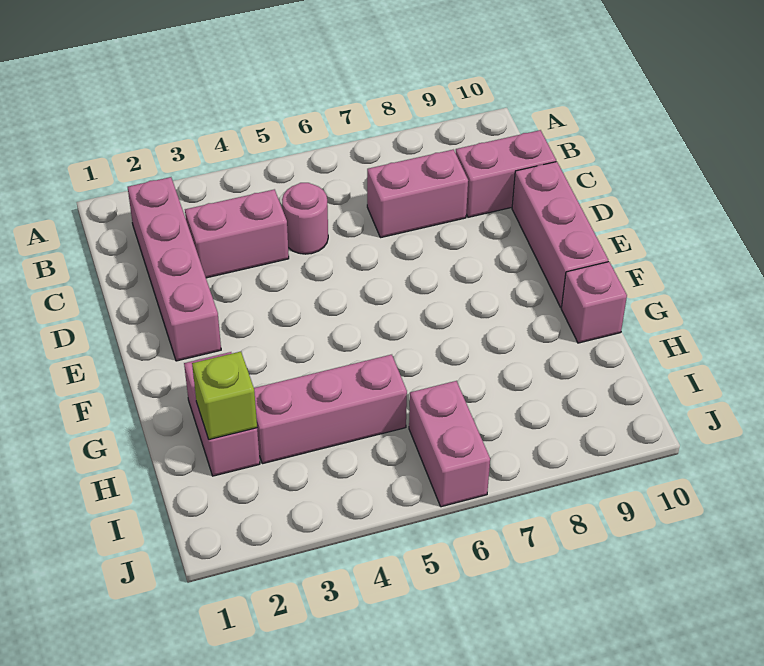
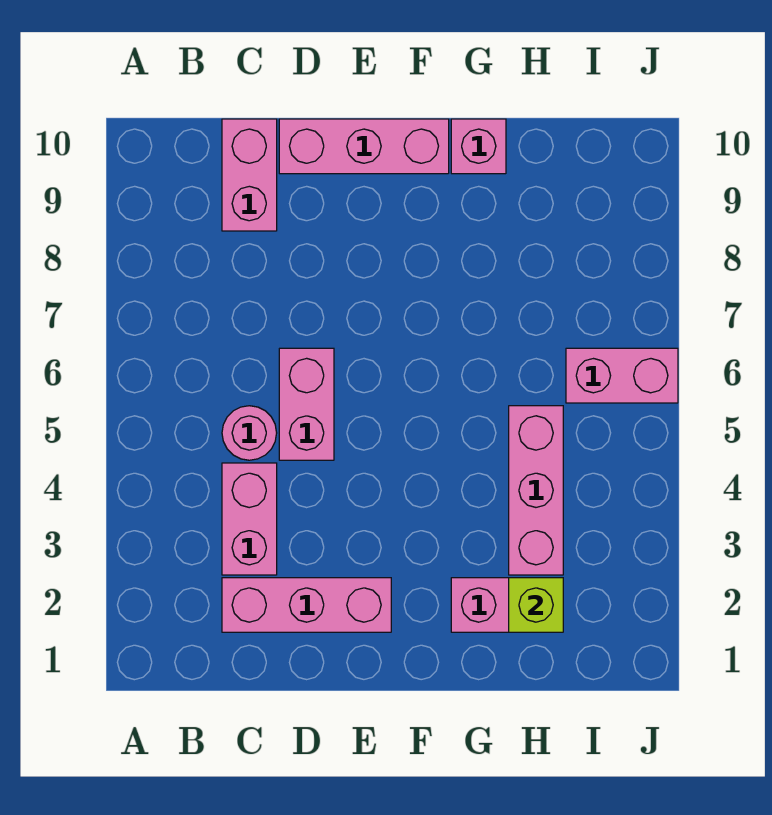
pink brick B2:E2 level 1 -> pink brick C2:E2 level 1
pink brick C7:C8 level 1 -> pink brick D5:D6 level 1

